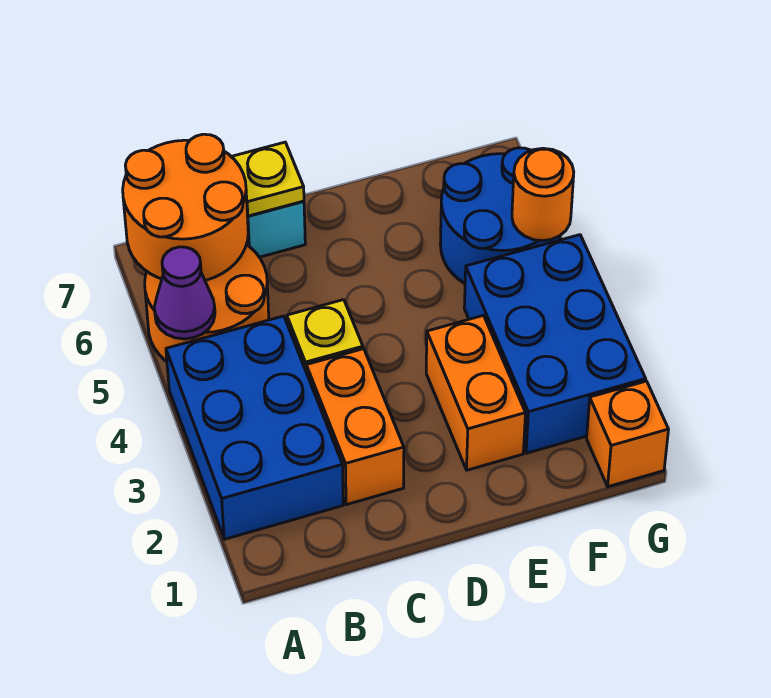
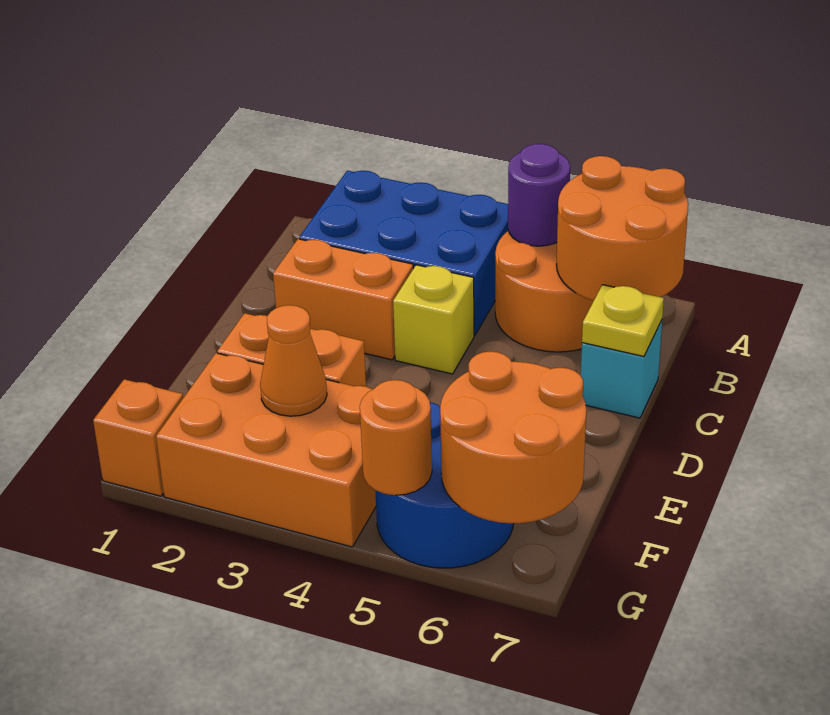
purple cone A5 level 2 -> purple round brick A5 level 2
blue brick F2:G4 level 1 -> orange brick F2:G4 level 1
none -> orange cone F3 level 2
none -> orange round brick F6:G7 level 2

